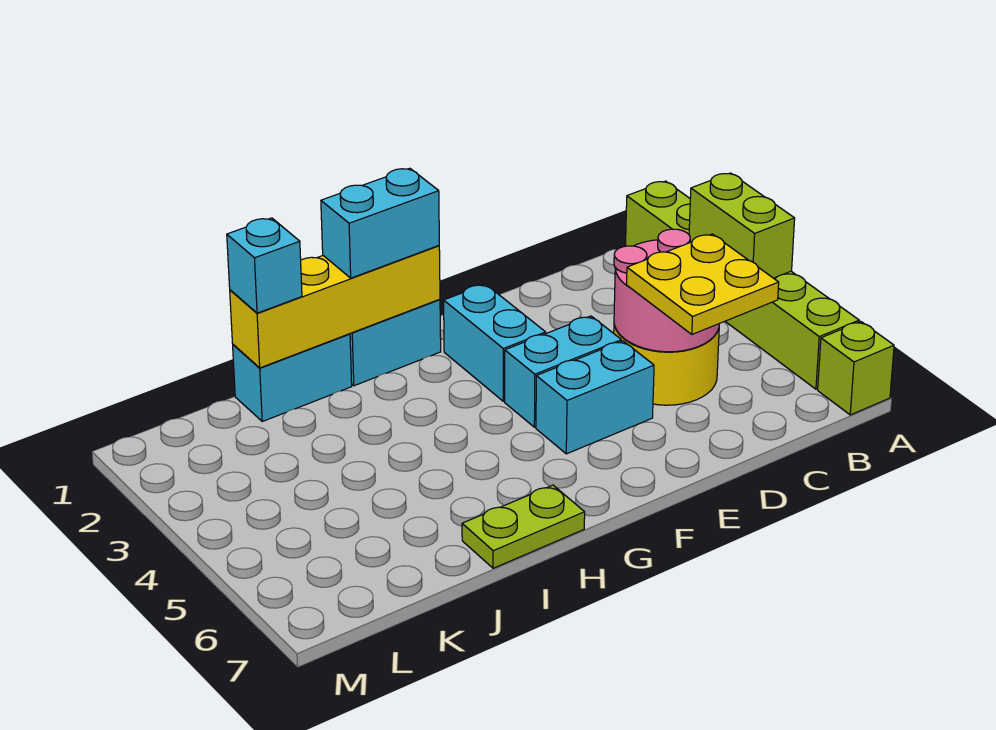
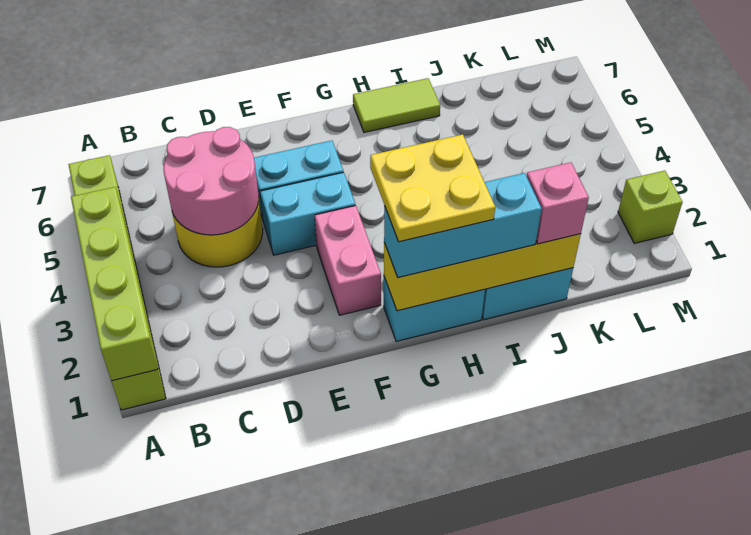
lime brick A3:A4 level 2 -> lime brick A1:A4 level 2
lime brick A7 level 1 -> lime brick M2 level 1
yellow plate C5:D6 level 3 -> yellow plate G1:H2 level 4
cyan brick F2:F3 level 1 -> pink brick F2:F3 level 1
cyan brick G1:H1 level 3 -> cyan brick G1:I1 level 3
lime plate H7:I7 level 1 -> lime tile H7:I7 level 1
cyan brick J1 level 3 -> pink brick J1 level 3

